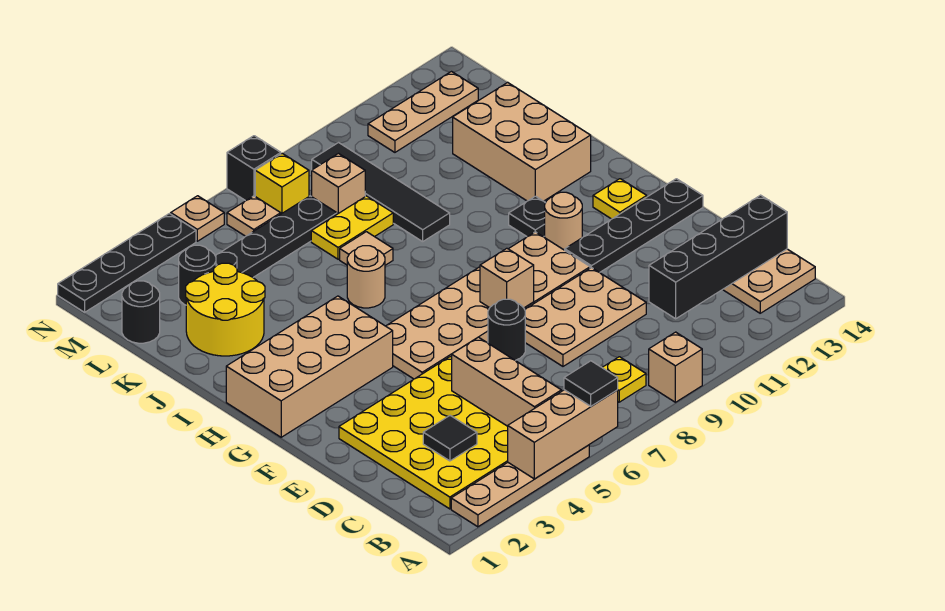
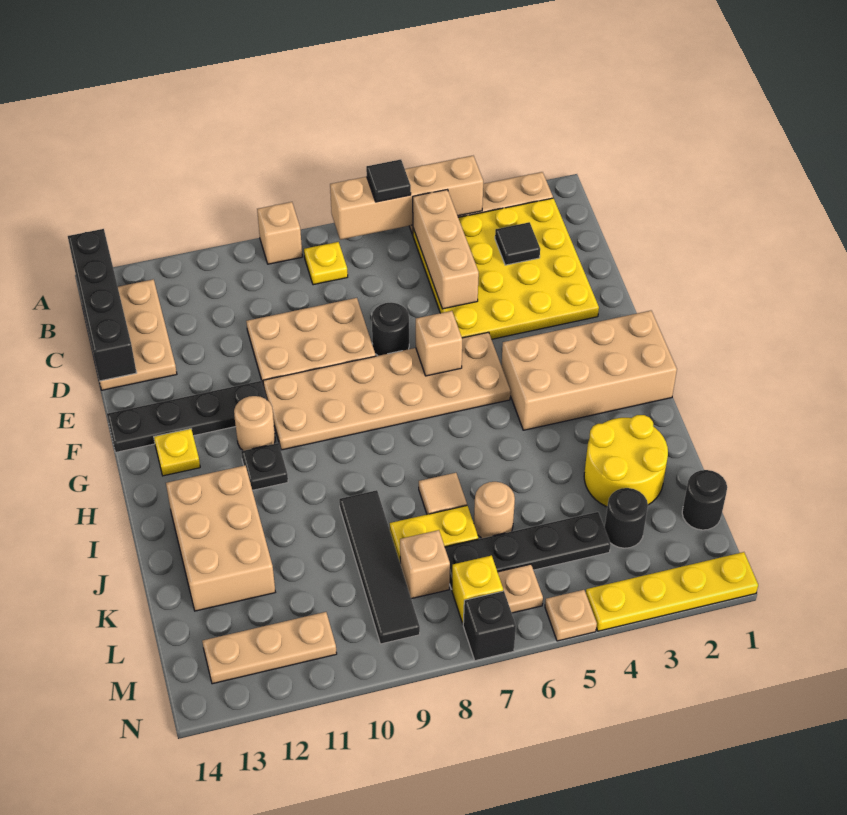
tan brick A4:A6 level 2 -> tan brick A4:A7 level 2
black brick C11:C14 level 2 -> black brick A14:D14 level 2
tan brick F8 level 2 -> tan brick F6 level 2
tan round brick I6 level 1 -> tan round brick K6 level 1
black plate N1:N4 level 1 -> yellow plate N1:N4 level 1

